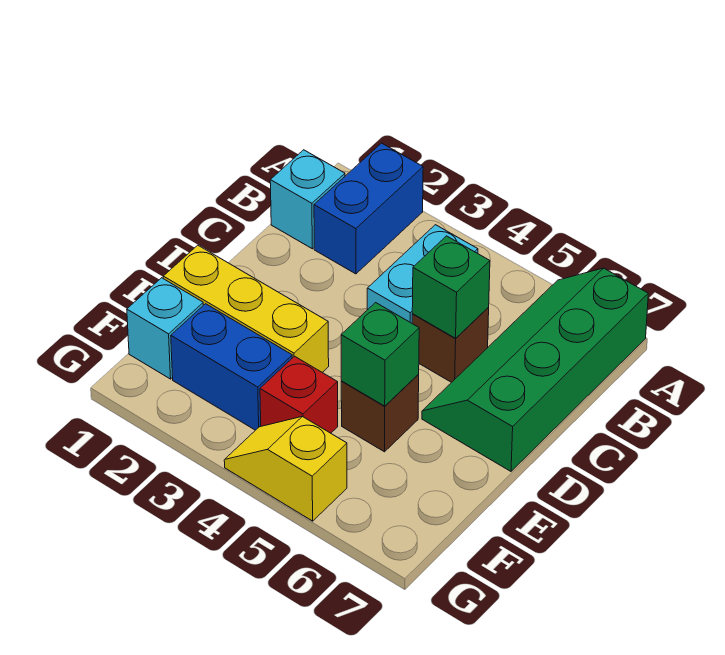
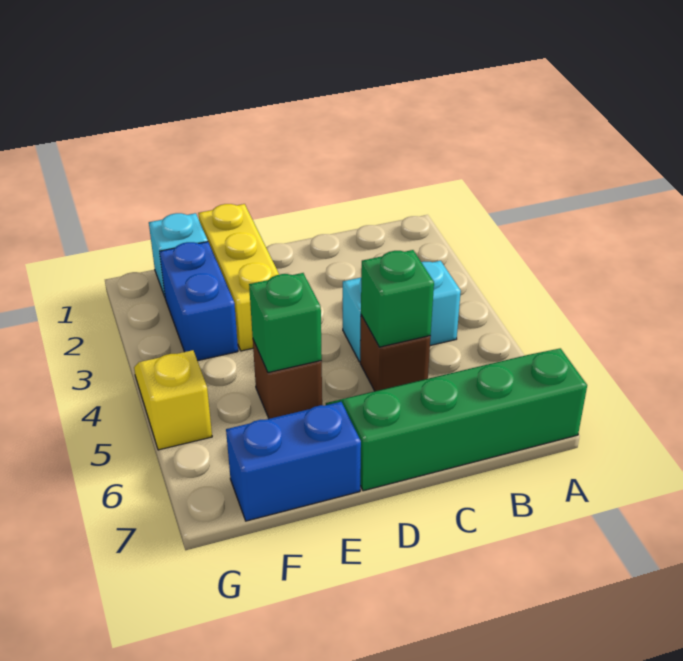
blue brick A2:B2 level 1 -> blue brick E7:F7 level 1
cyan brick B1 level 1 -> none
red brick F4 level 1 -> none

